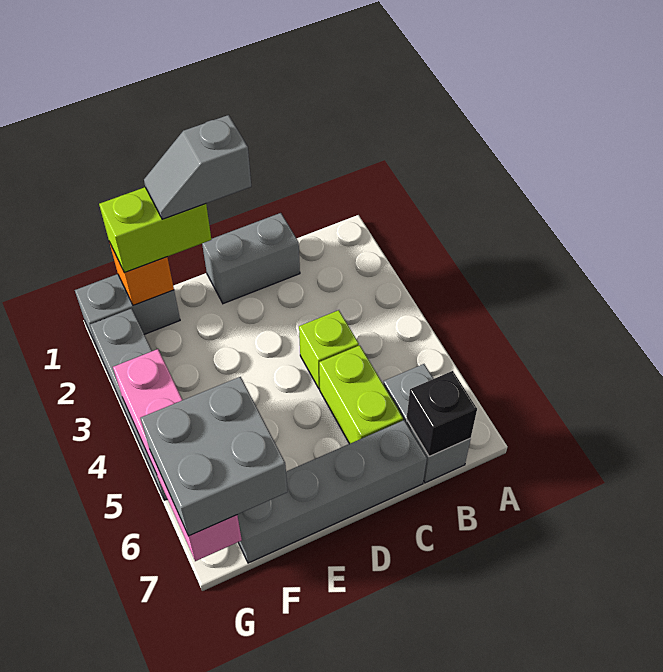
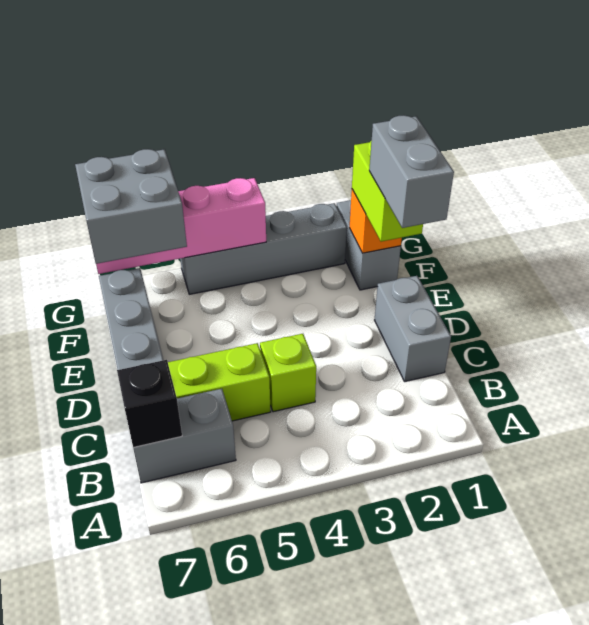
grey slope D1:E1 level 4 top D -> grey brick D1:E1 level 4

